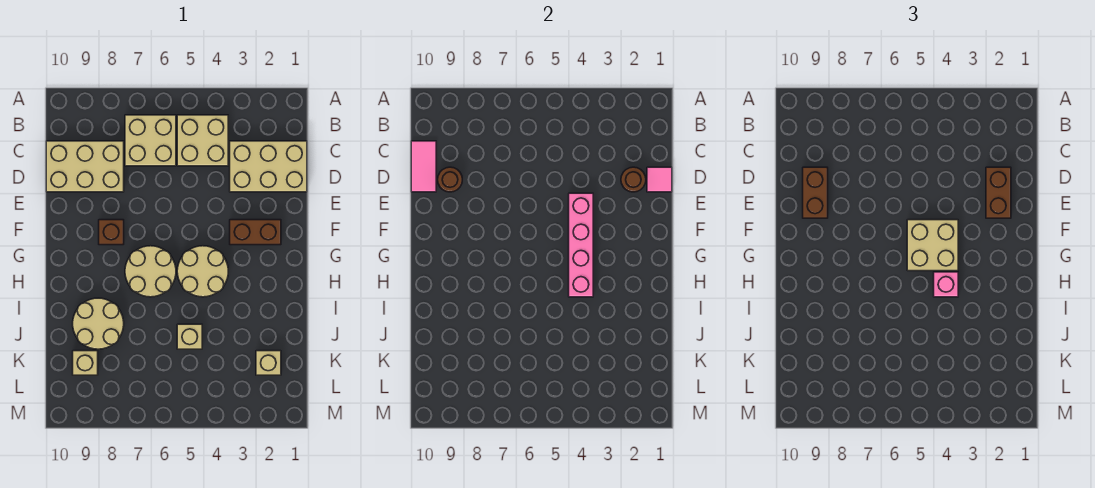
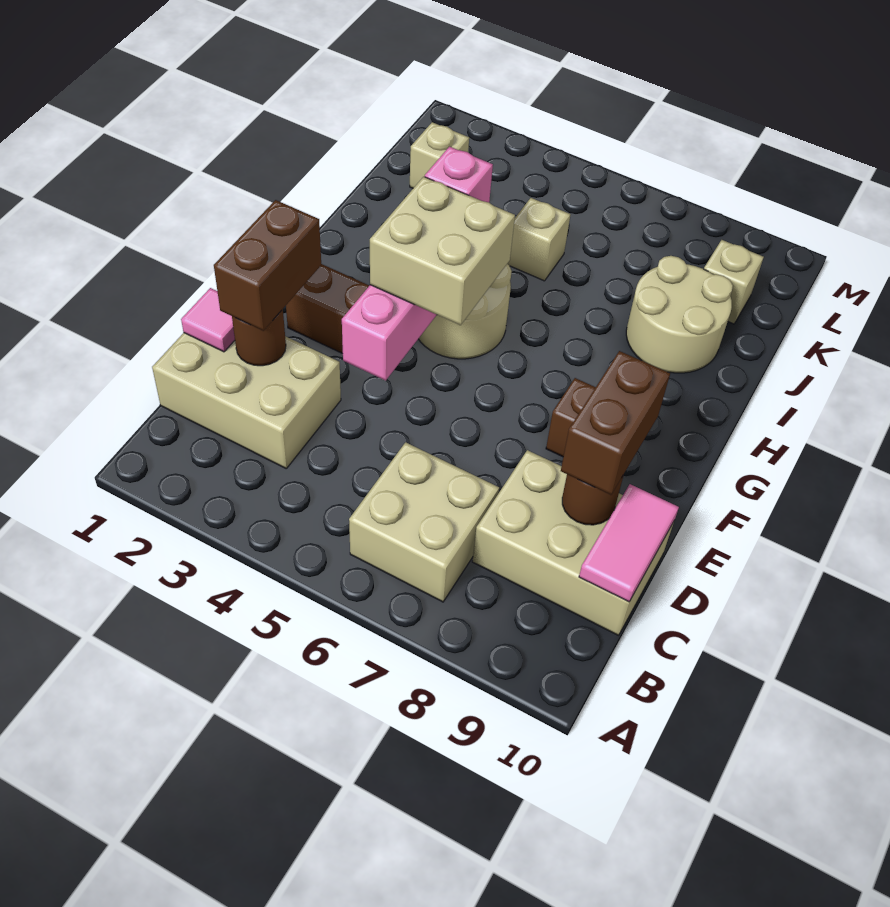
tan brick B4:C5 level 1 -> none
tan round brick G6:H7 level 1 -> none

